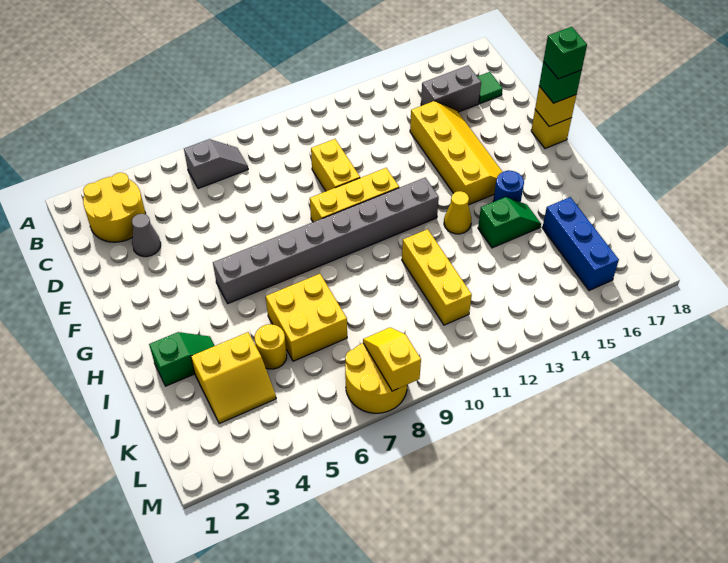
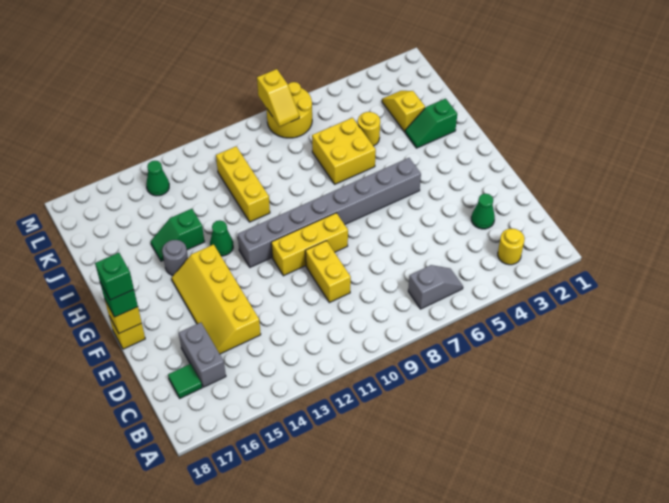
yellow round brick B2:C3 level 1 -> yellow round brick B3 level 1
grey slope B6:B7 level 1 top 6 -> grey slope B6:B7 level 1 top 7
grey brick C15:C16 level 1 -> grey brick C16:D16 level 1
grey cone D3 level 1 -> green cone D3 level 1
yellow cone H13 level 1 -> green cone H13 level 1
blue round brick H15 level 1 -> grey round brick H15 level 1
yellow slope J3:K4 level 1 top J -> yellow slope J3:K3 level 1 top J
blue brick J16:L16 level 1 -> none
none -> green cone L14 level 1

